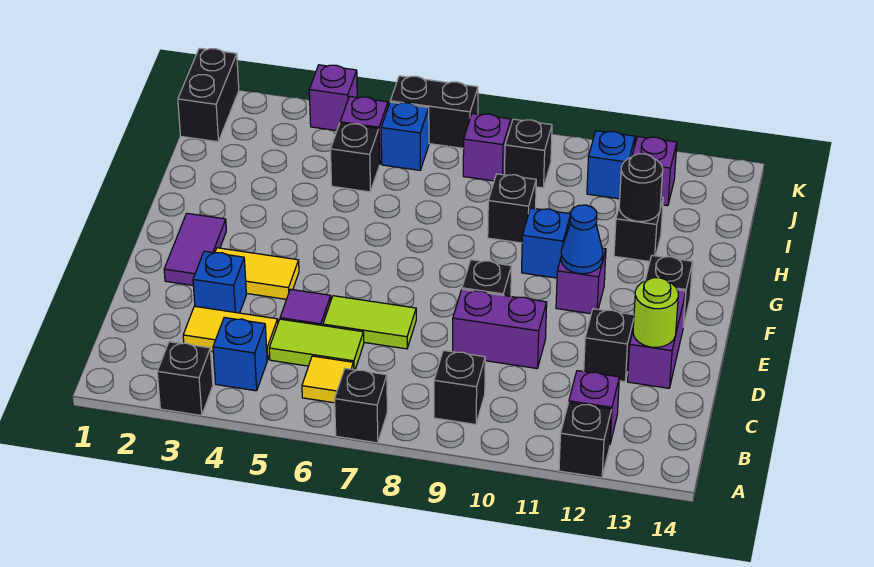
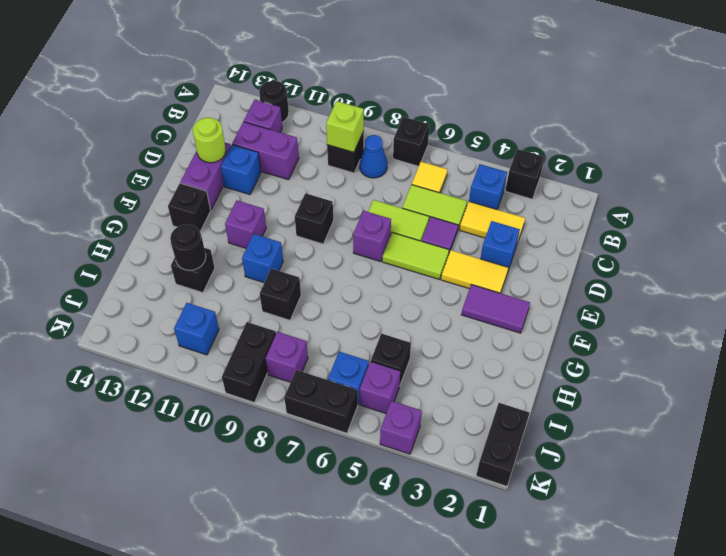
black brick A12 level 1 -> black round brick A12 level 1
none -> lime brick B9 level 2
purple brick D9:D10 level 1 -> purple brick C11:C12 level 1
black brick D12 level 1 -> blue brick D12 level 1
purple tile E2:F2 level 1 -> purple tile F2:F3 level 1
none -> lime tile E5:E6 level 1
blue cone F11 level 2 -> blue cone B8 level 1
black brick J9 level 1 -> black brick J9:K9 level 1
purple brick J12 level 1 -> purple brick E7 level 1

